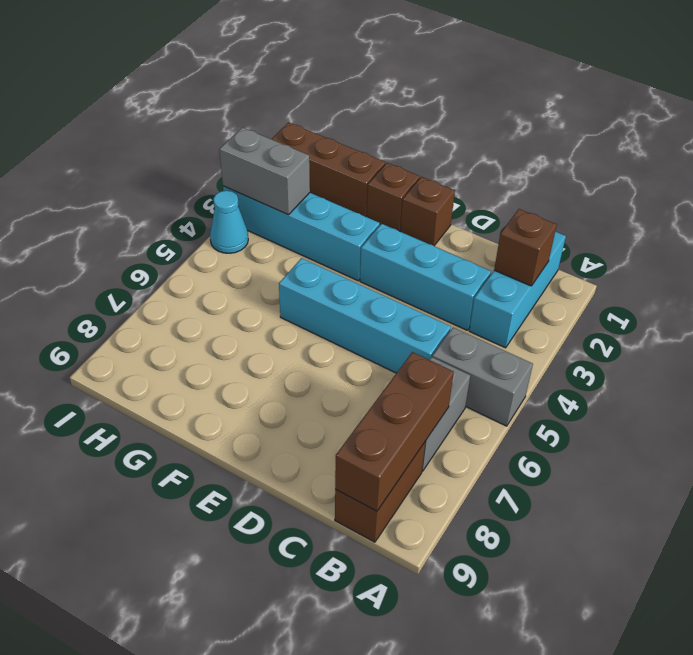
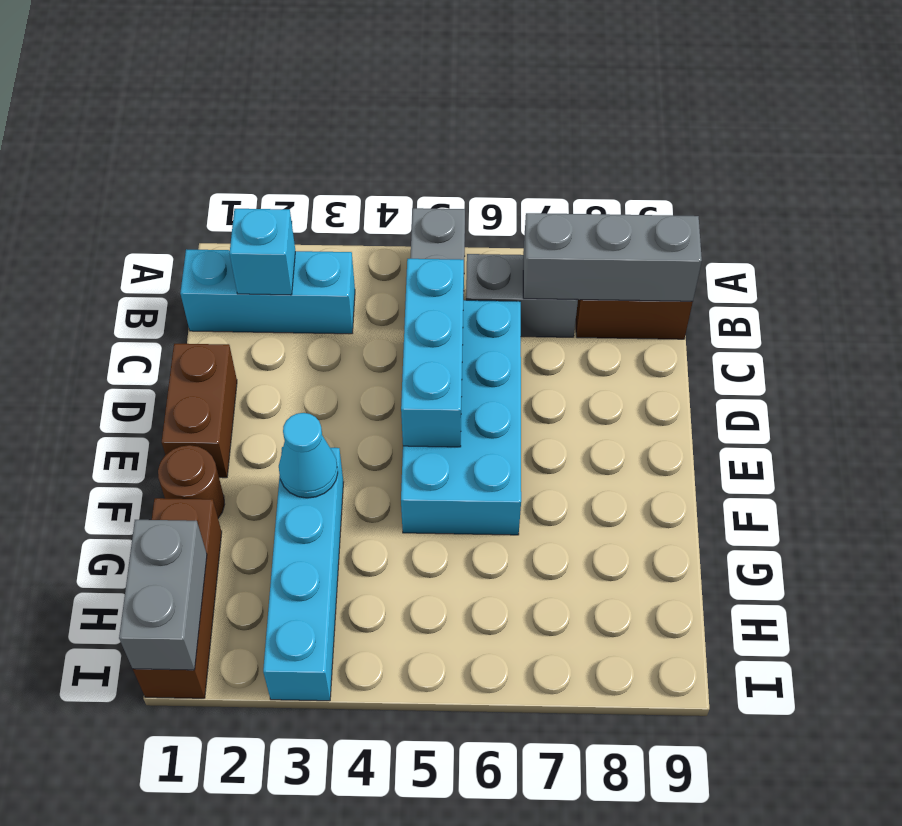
brown brick B2 level 2 -> cyan brick B2 level 2
brown brick B7:B9 level 2 -> grey brick B7:B9 level 2
cyan brick C3:E3 level 1 -> cyan brick C5:E5 level 2
cyan brick C5:F5 level 1 -> cyan brick C5:F6 level 1
brown brick E1 level 1 -> brown brick D1:E1 level 1
brown brick F1 level 1 -> brown round brick F1 level 1
grey brick H3:I3 level 2 -> grey brick H1:I1 level 2
cyan cone I4 level 1 -> cyan cone F3 level 2

